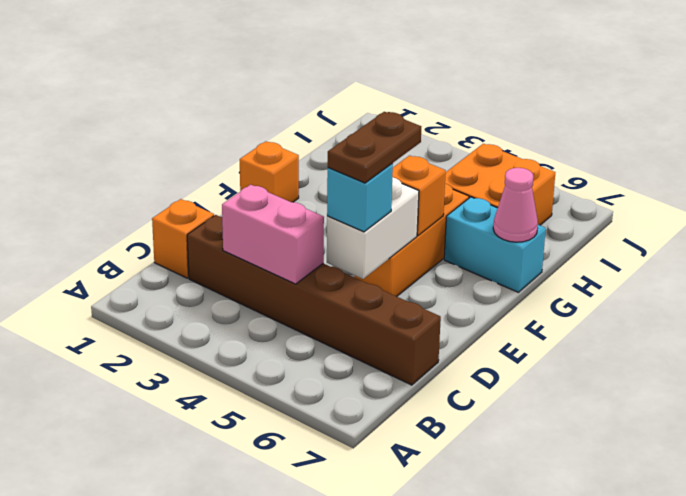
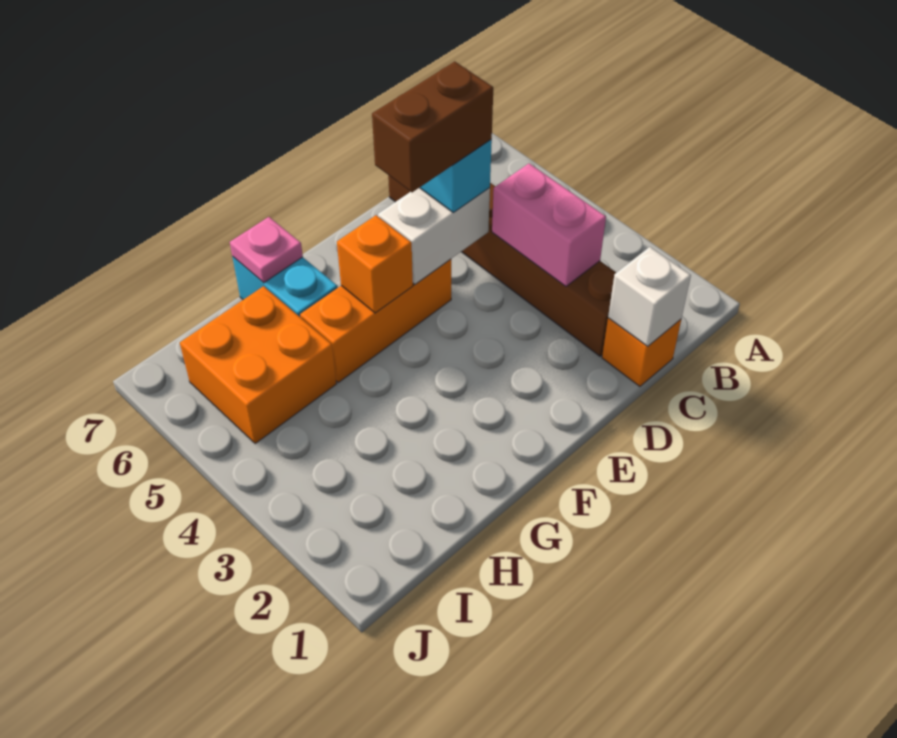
none -> white brick C1 level 2
brown plate D5:E5 level 4 -> brown brick D5:E5 level 4
orange brick F1 level 1 -> none
pink cone G7 level 2 -> pink plate G7 level 2

